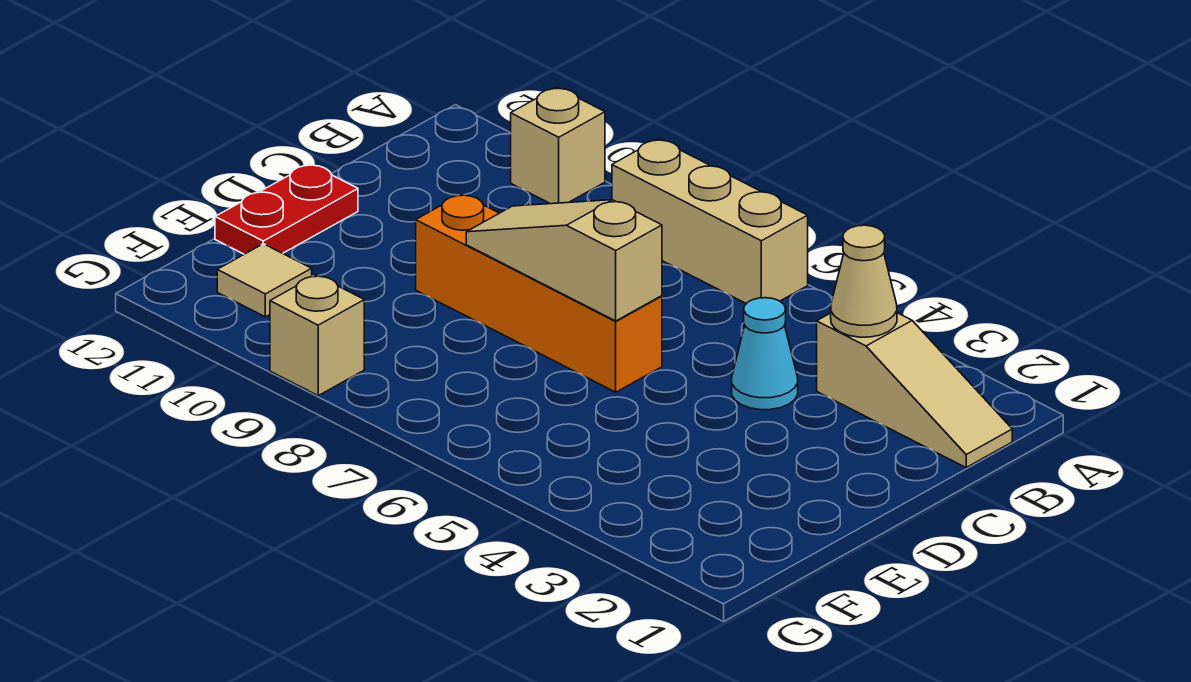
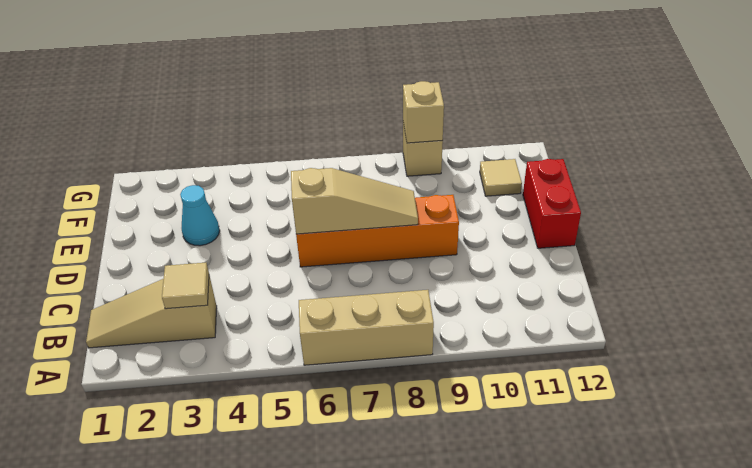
tan brick A10 level 1 -> tan brick G9 level 2
tan cone B3 level 2 -> tan tile B3 level 2
cyan cone C4 level 1 -> cyan cone E3 level 1
red plate D12:E12 level 1 -> red brick D12:E12 level 1

